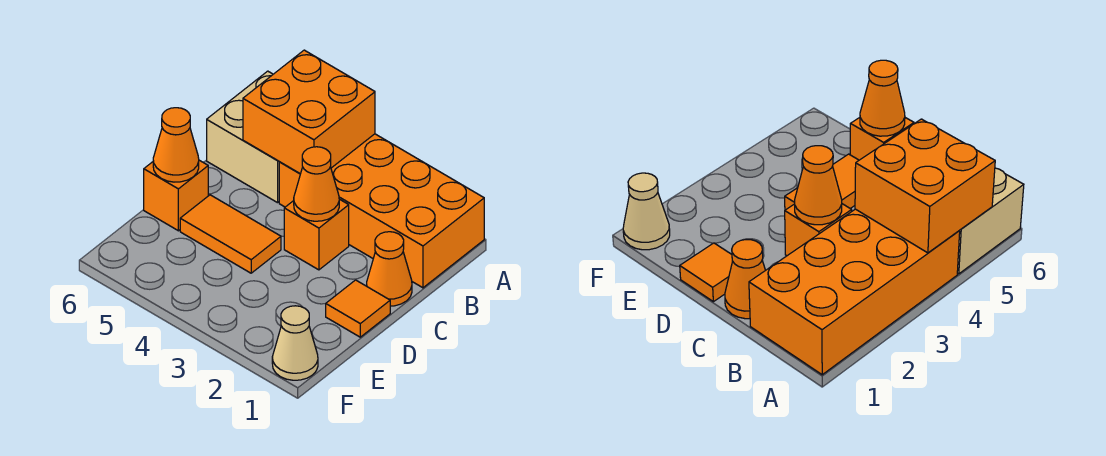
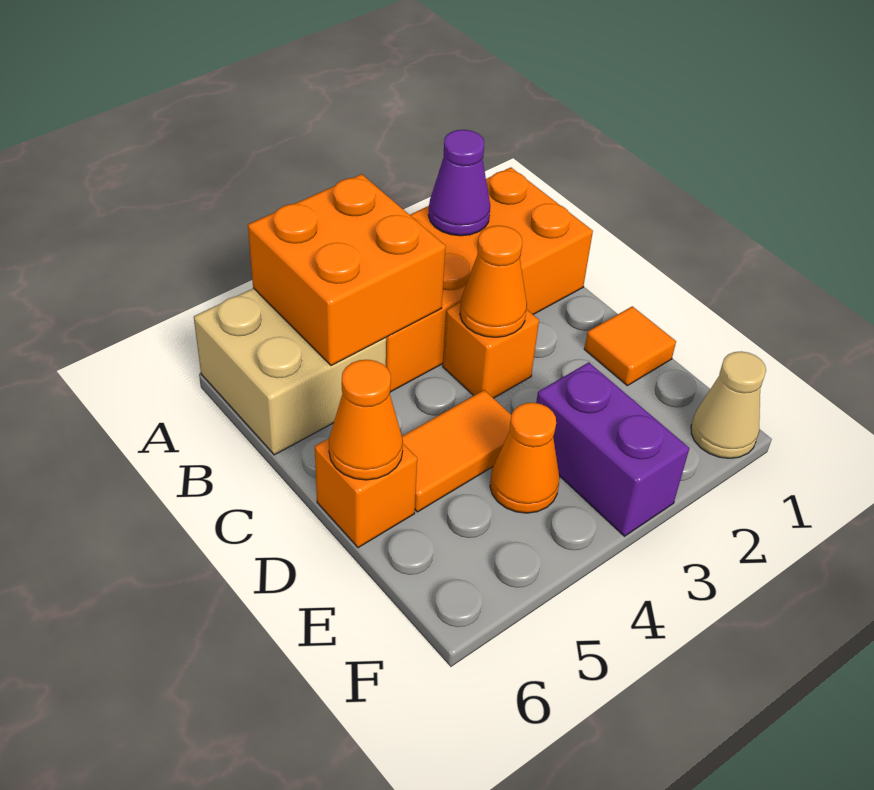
none -> purple cone A2 level 2
orange cone C1 level 1 -> orange cone E4 level 1
none -> purple brick E3:F3 level 1

